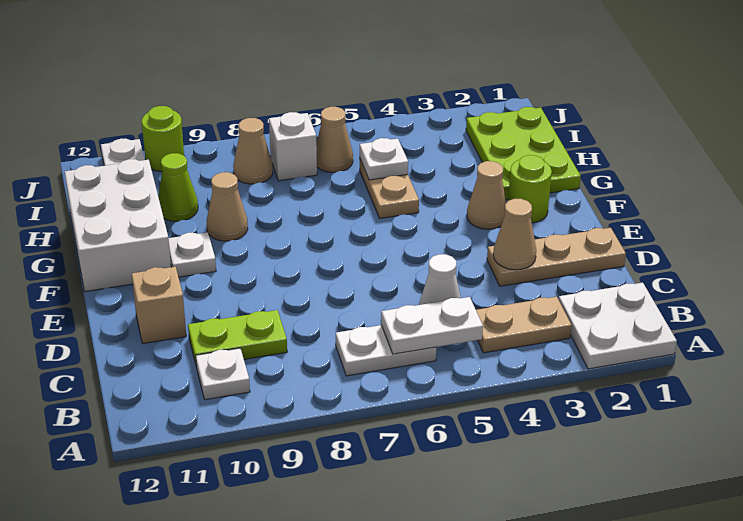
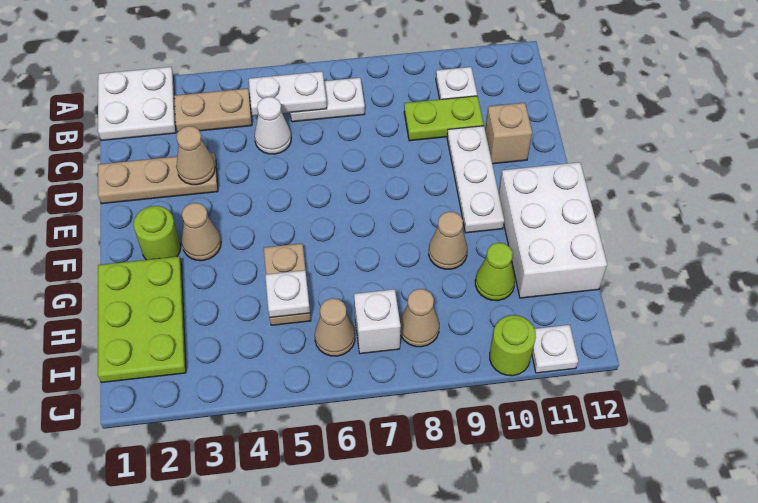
white plate F10 level 1 -> white plate D10:F10 level 1

